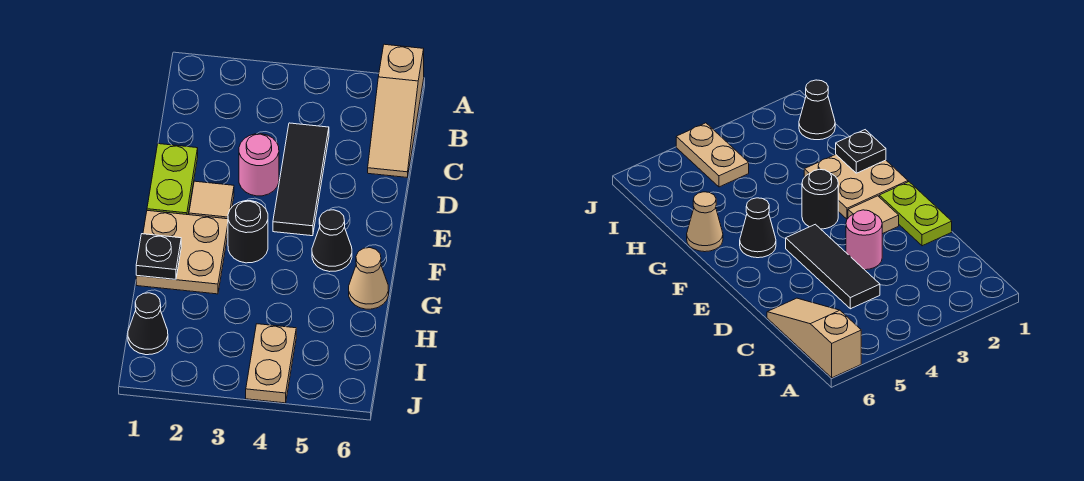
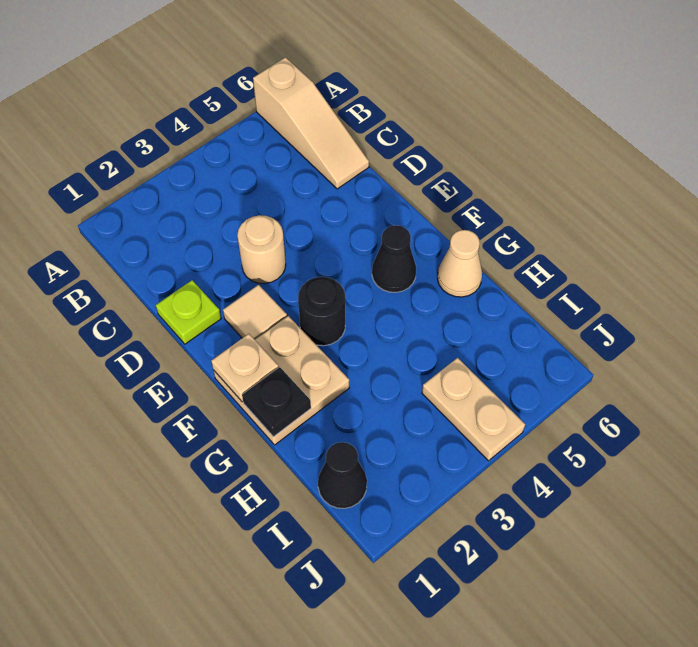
black tile C4:E4 level 1 -> none
lime plate D1:E1 level 1 -> lime plate D1 level 1
pink round brick D3 level 1 -> tan round brick D3 level 1
none -> tan plate F1 level 2

